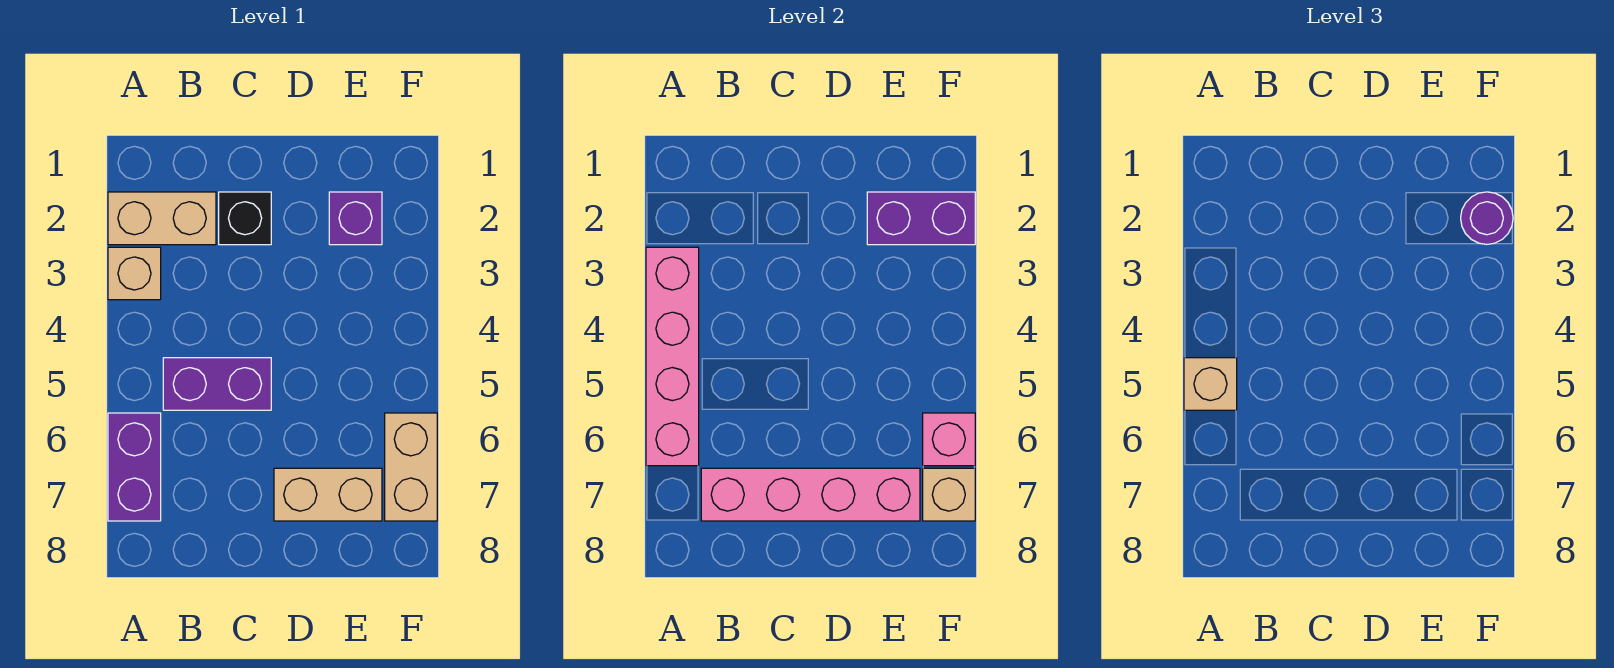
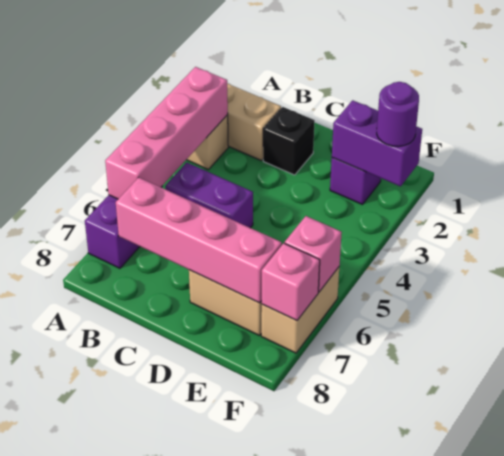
tan brick A5 level 3 -> none
tan brick F7 level 2 -> pink brick F7 level 2

